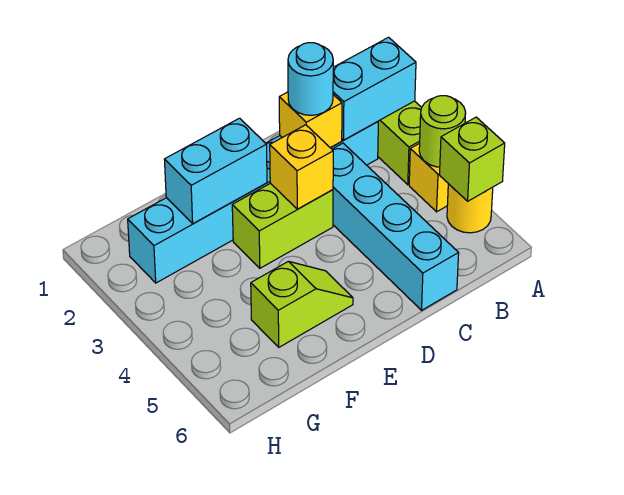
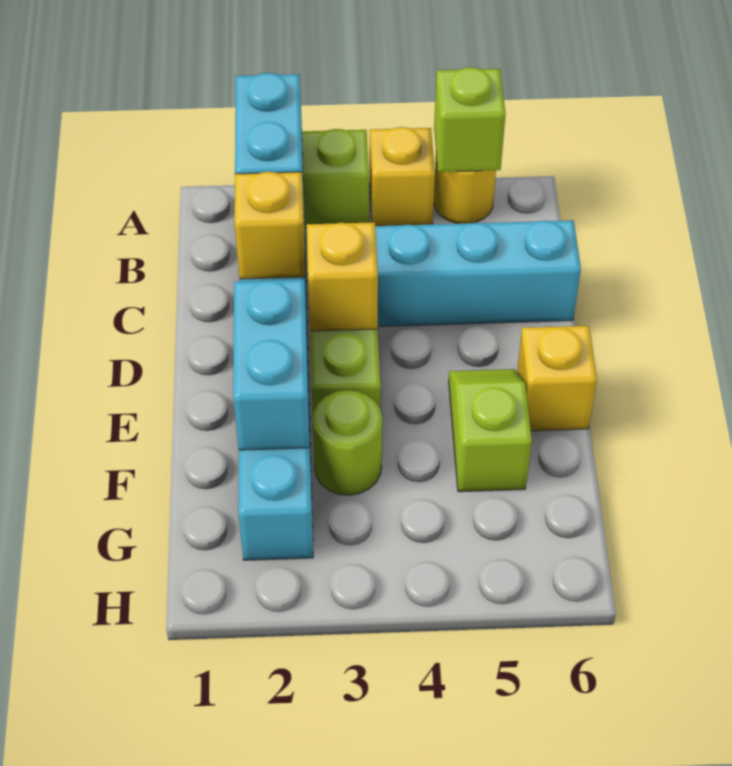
lime round brick A4 level 2 -> lime round brick F3 level 1
cyan round brick C2 level 3 -> none
none -> yellow brick E6 level 1

